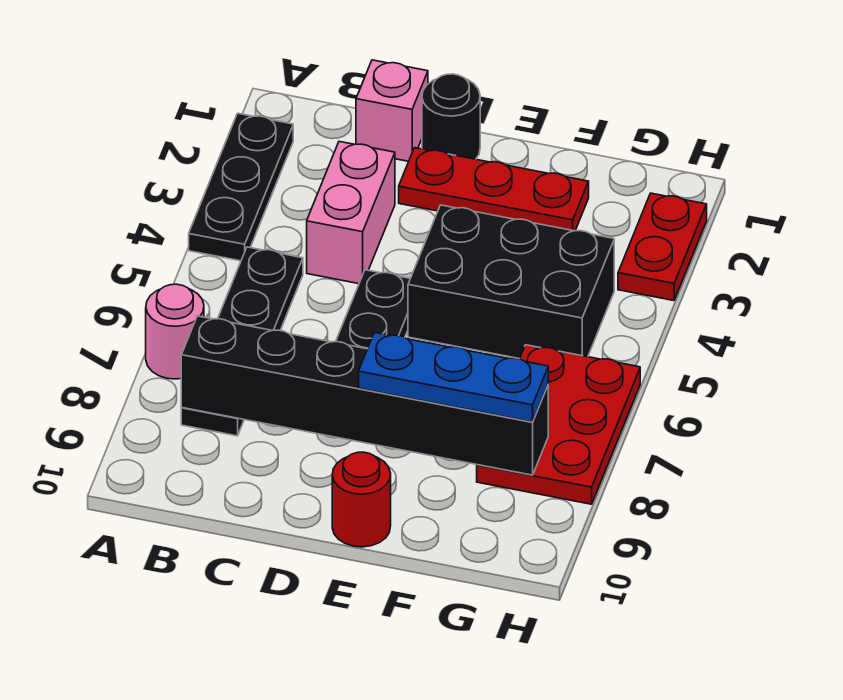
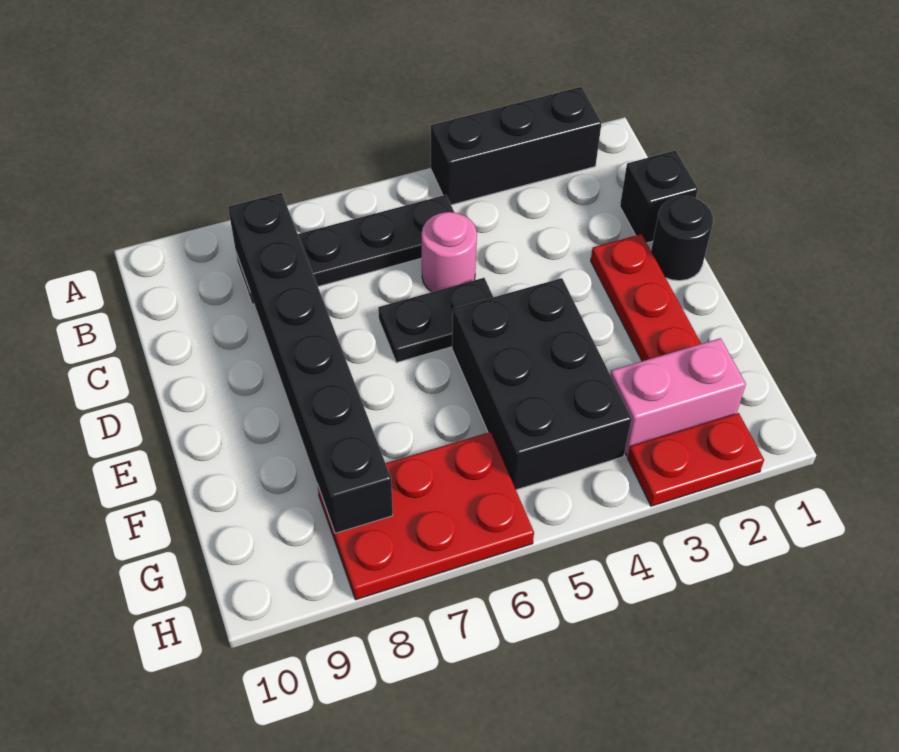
black plate A2:A4 level 1 -> black brick A2:A4 level 1
pink round brick A7 level 1 -> pink round brick C5 level 1
pink brick C1 level 1 -> black brick C1 level 1
pink brick C3:C4 level 1 -> pink brick G2:G3 level 1
blue plate E8:G8 level 3 -> none
red round brick E10 level 1 -> none

